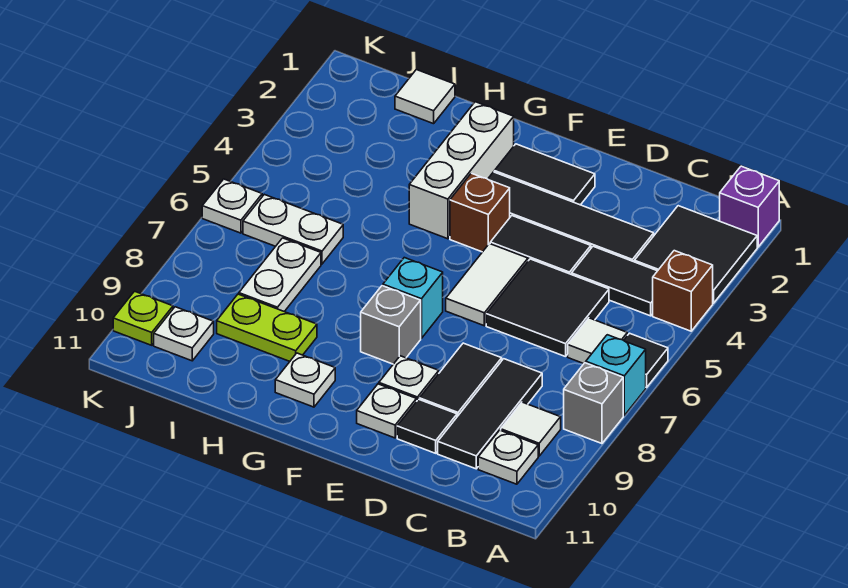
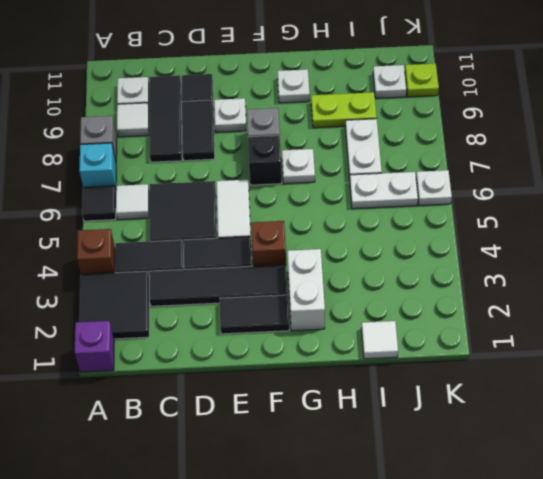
white plate E10 level 1 -> white plate G7 level 1
cyan brick F7 level 1 -> black brick F7 level 1
white brick G2:G4 level 1 -> white brick G2:G3 level 1

